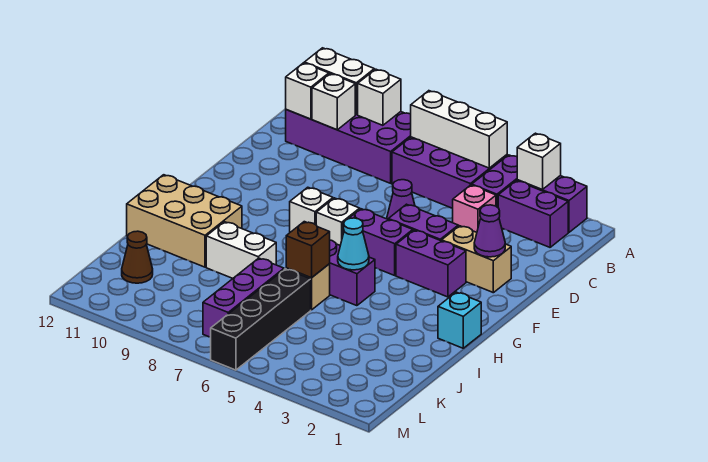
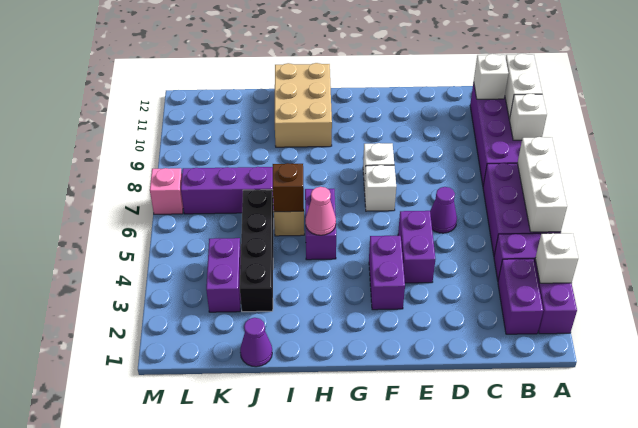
white brick B10 level 2 -> none
pink brick C4 level 1 -> pink brick M7 level 1
tan brick E2:E3 level 1 -> none
purple cone E2 level 2 -> purple cone J1 level 1
purple brick F5:F6 level 1 -> purple brick K3:K4 level 1
cyan brick H1 level 1 -> none
cyan cone H5 level 2 -> pink cone H5 level 2
white brick I8:I9 level 1 -> none
black brick J6:M6 level 1 -> black brick J3:J6 level 1
brown cone K11 level 1 -> none

